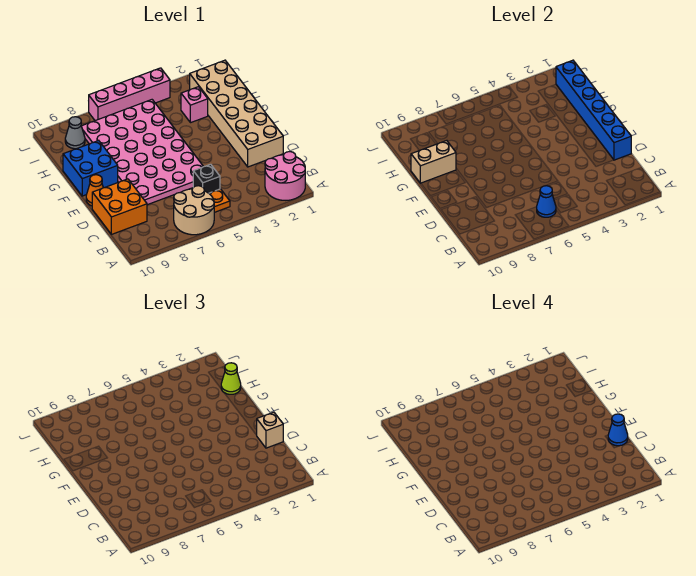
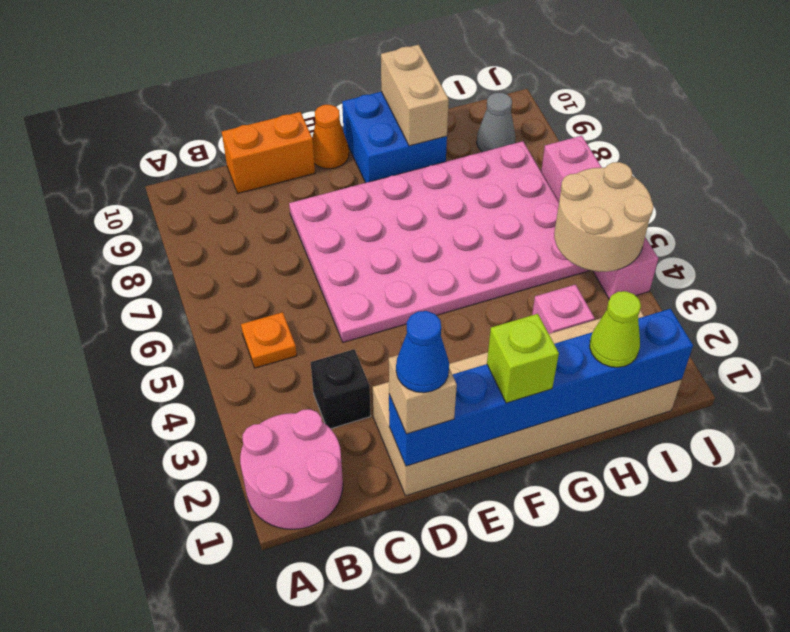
tan round brick A6:B7 level 1 -> tan round brick I4:J5 level 2
blue cone B6 level 2 -> none
black brick C5 level 1 -> black brick C3 level 1
orange brick C9:D10 level 1 -> orange brick C10:D10 level 1
none -> lime brick F1 level 3

